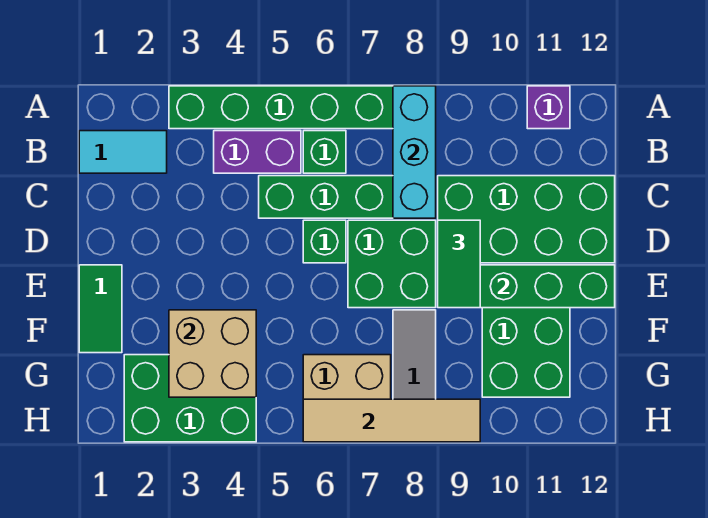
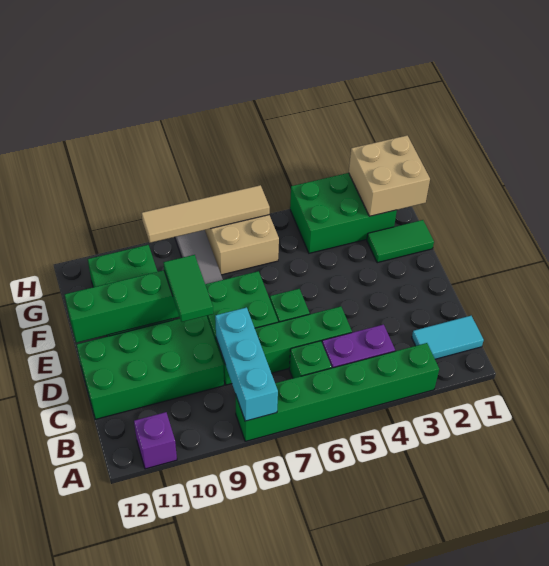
green tile E1:F1 level 1 -> green tile F1:F2 level 1
tan brick F3:G4 level 2 -> tan brick G1:H2 level 2

